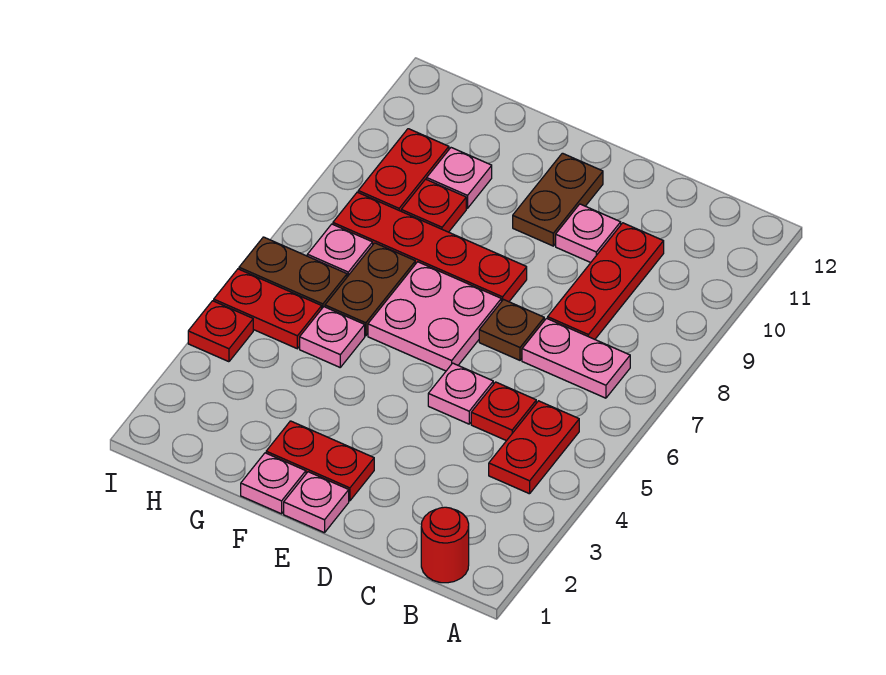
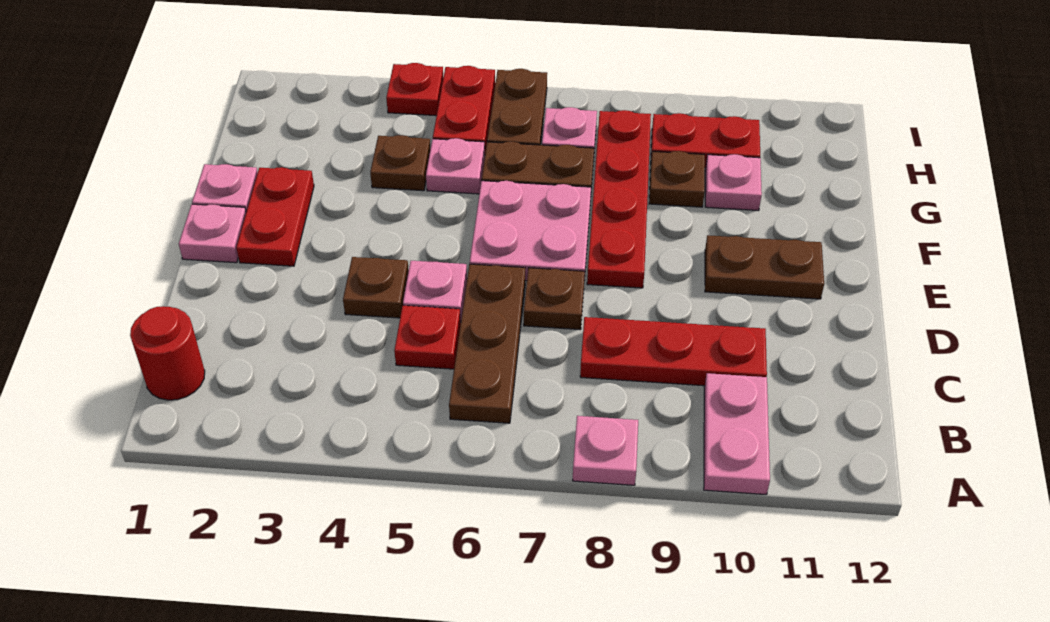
red plate B4:B5 level 1 -> none
none -> brown plate B6:D6 level 1
pink plate B7:C7 level 1 -> pink plate A10:B10 level 1
none -> brown plate D4 level 1
pink plate D10 level 1 -> pink plate A8 level 1
none -> brown plate G4 level 1
red plate G9 level 1 -> brown plate G9 level 1

